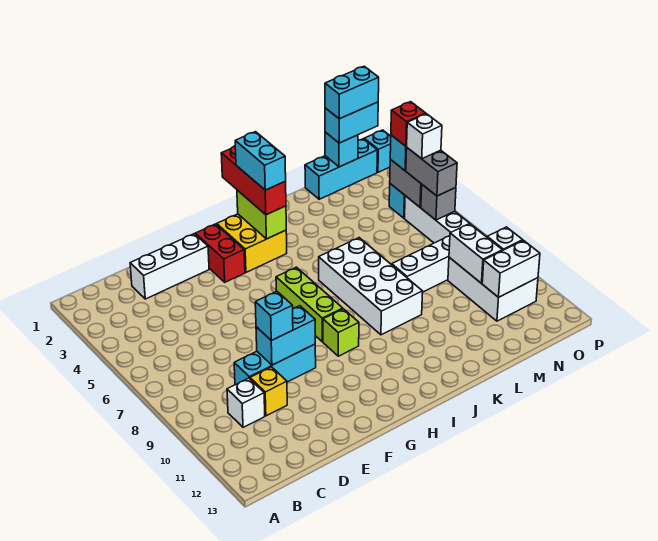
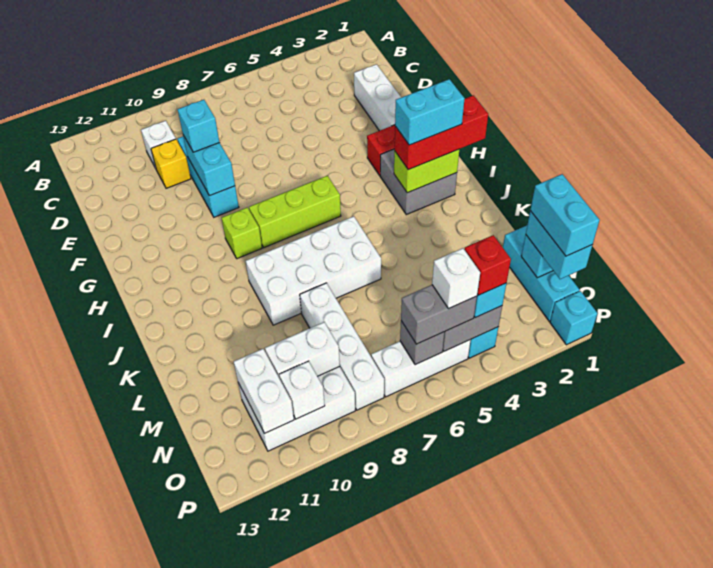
yellow brick H2:I3 level 1 -> grey brick H2:I3 level 1

